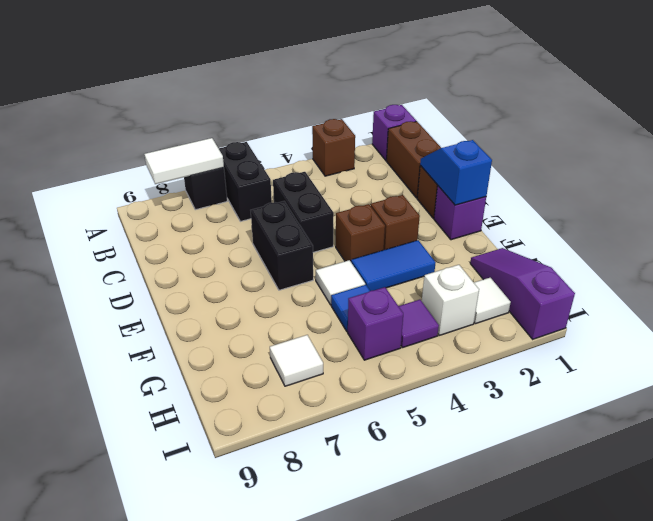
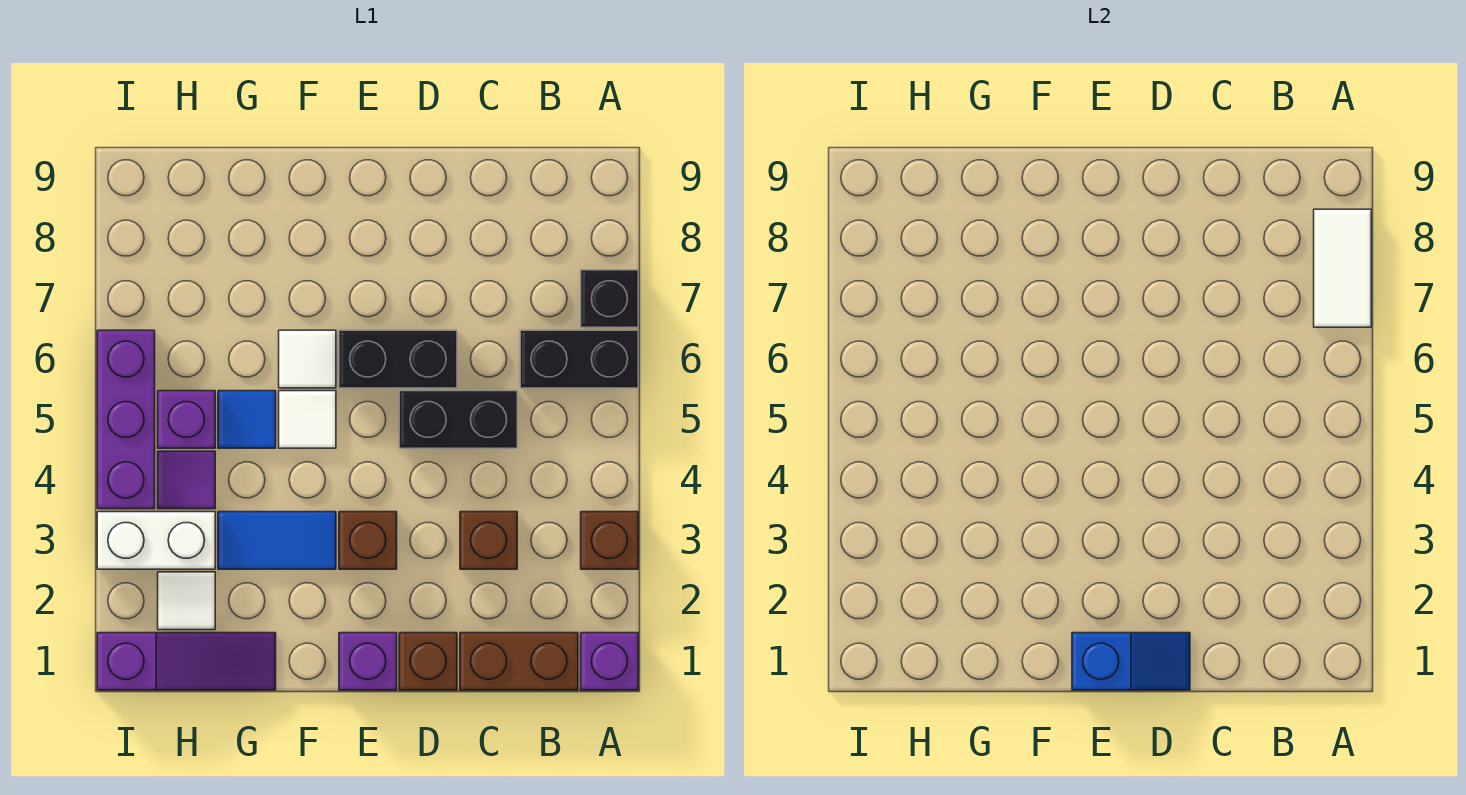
brown brick E4 level 1 -> brown brick C3 level 1
blue tile F3:F4 level 1 -> blue tile F3:G3 level 1
white brick H3 level 1 -> white brick H3:I3 level 1
white tile H7 level 1 -> white tile F6 level 1
none -> purple brick I4:I6 level 1

